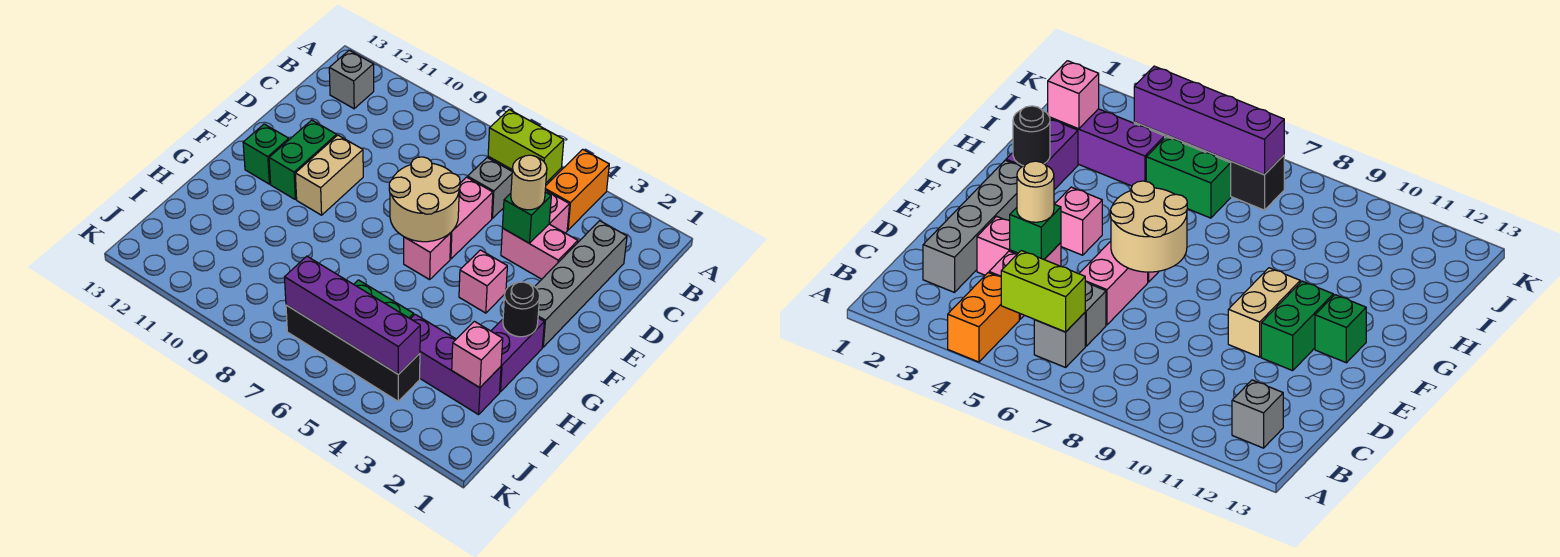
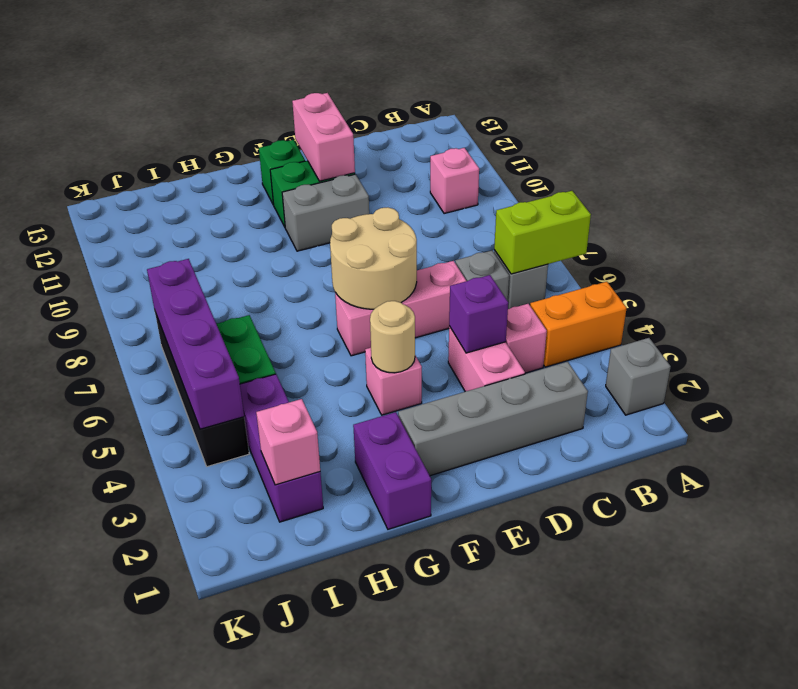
lime brick B5:B6 level 2 -> lime brick A6:B6 level 2
none -> pink brick B10 level 1
grey brick B12 level 1 -> grey brick A2 level 1
green brick D4 level 2 -> purple brick D4 level 2
tan round brick D4 level 3 -> tan round brick F4 level 2
tan brick E10:F10 level 1 -> grey brick E10:F10 level 1
none -> pink brick E11:E12 level 2
purple brick G2:H2 level 1 -> purple brick G1:G2 level 1
black round brick G2 level 2 -> none

